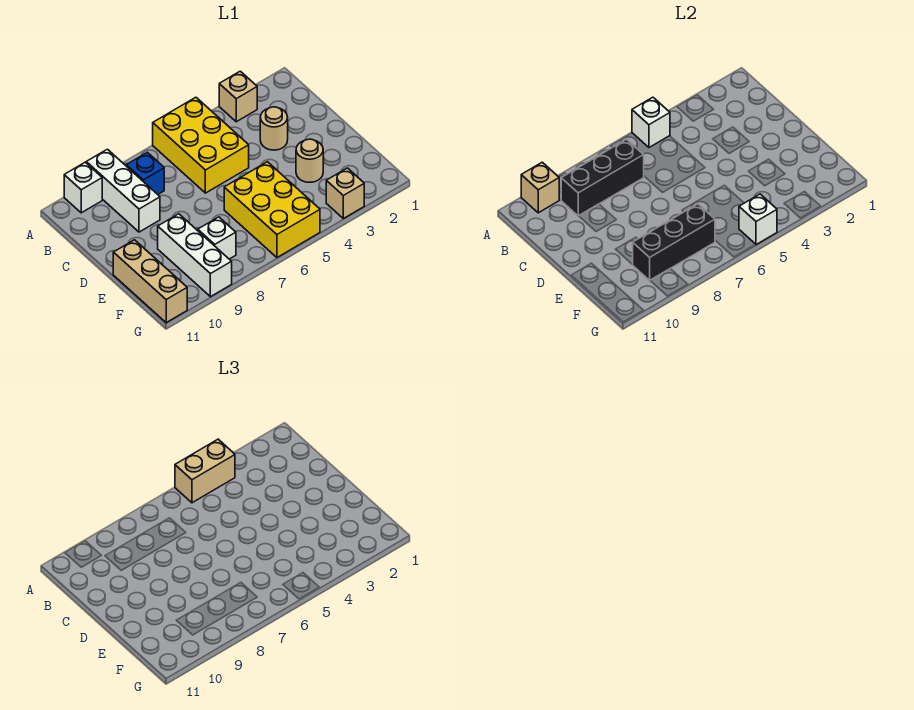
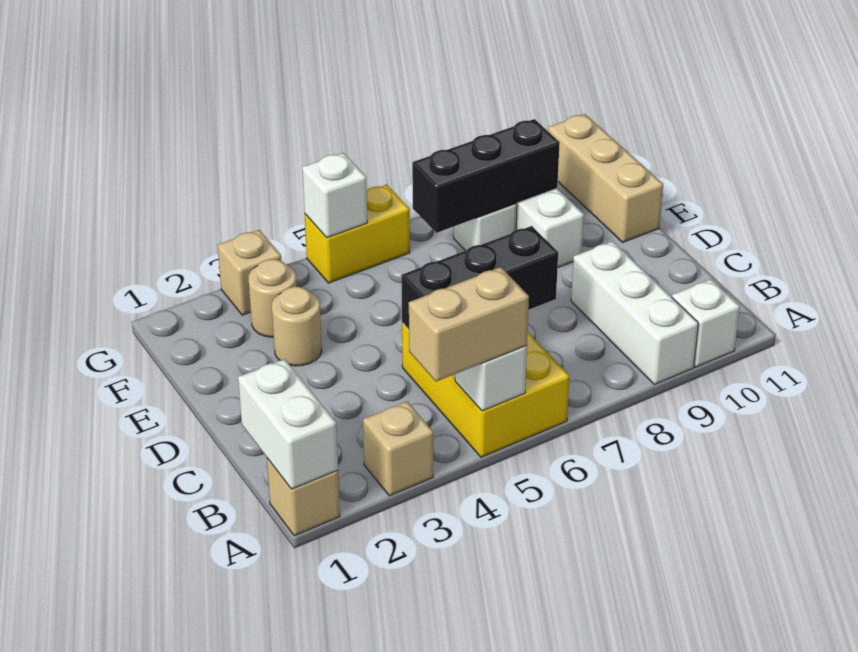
none -> white brick A1:B1 level 2
tan brick A10 level 2 -> tan brick A1 level 1
black brick B7:B9 level 2 -> black brick C5:C7 level 2
blue brick B8 level 1 -> none
tan round brick C3 level 1 -> tan round brick F3 level 1
yellow brick E5:G6 level 1 -> yellow brick G5:G6 level 1

